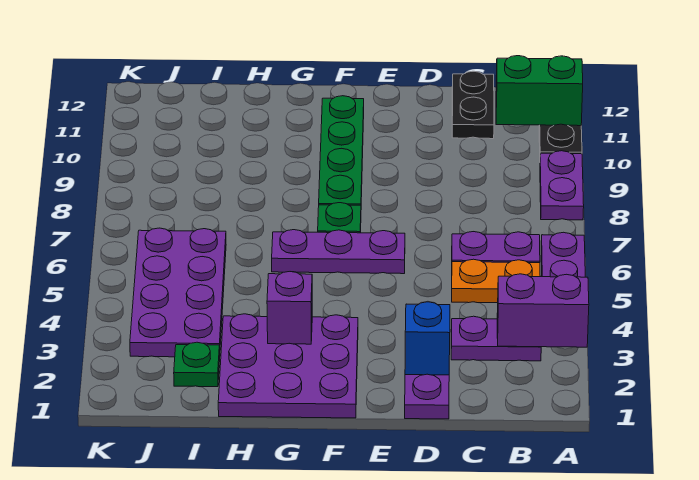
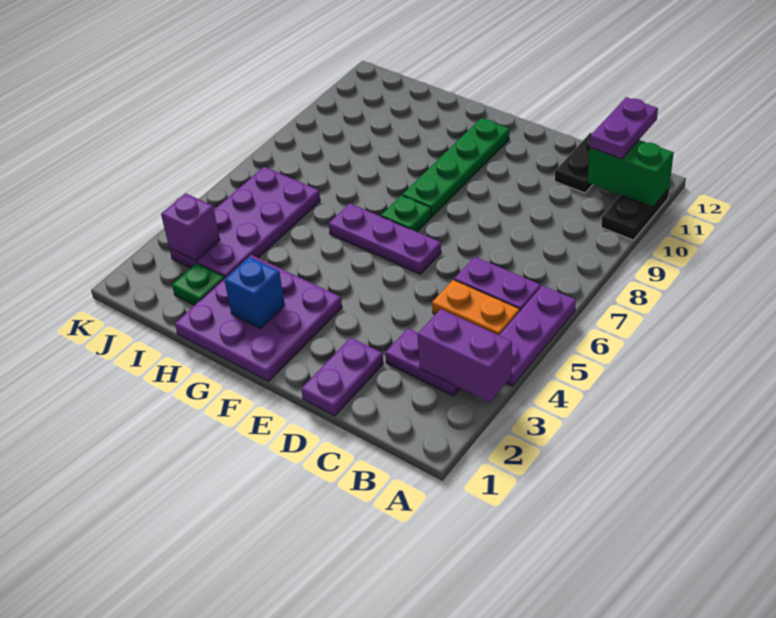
purple plate A8:A9 level 1 -> purple plate B11:B12 level 3
blue brick D2 level 2 -> blue brick G2 level 2
purple brick G3 level 2 -> purple brick J3 level 2

